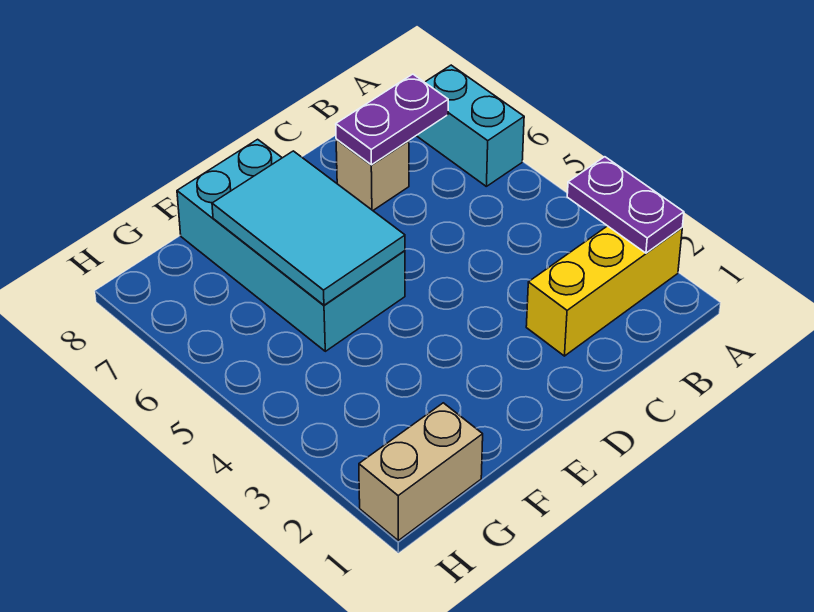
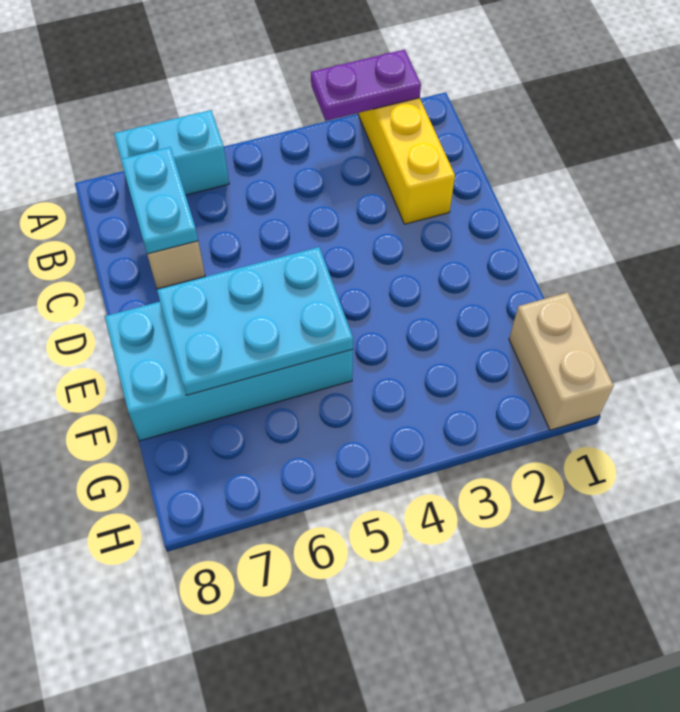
purple plate B7:C7 level 2 -> cyan plate B7:C7 level 2
cyan tile E5:F7 level 2 -> cyan plate E5:F7 level 2

